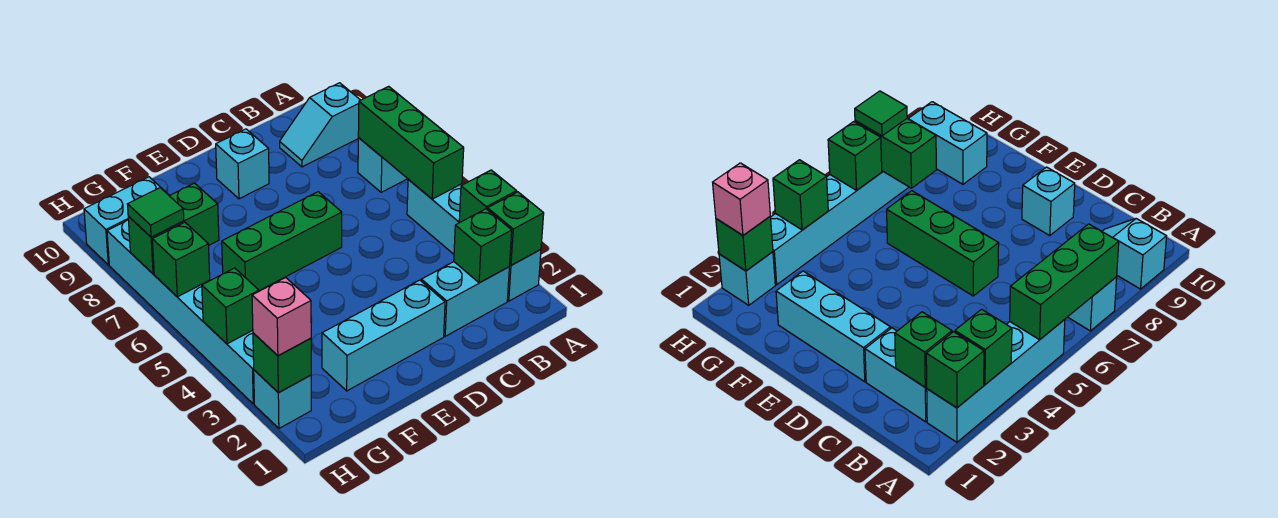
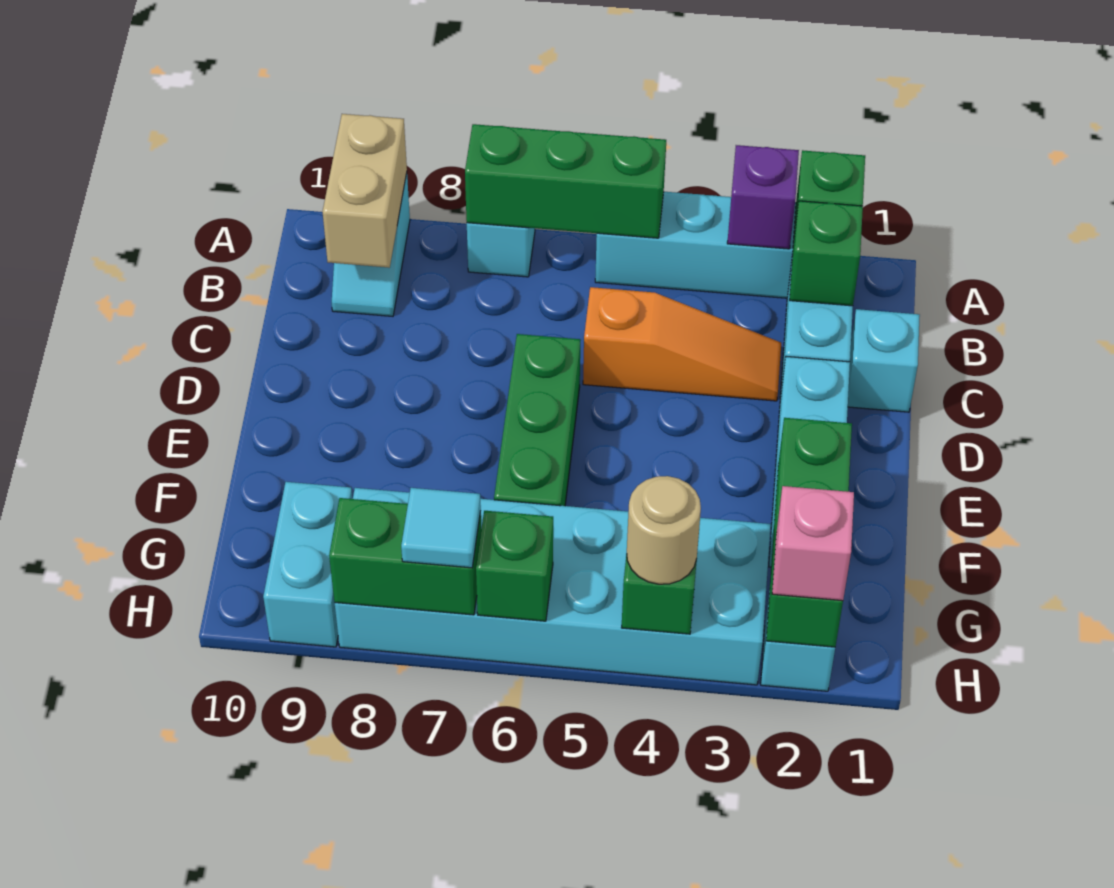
green brick A3 level 2 -> purple brick A3 level 2
none -> tan brick A9:B9 level 2
none -> orange slope C3:C5 level 1 top 5
cyan brick D9 level 1 -> cyan brick C1 level 1
green brick G7:H7 level 2 -> green brick H7:H8 level 2
green brick H2 level 2 -> green brick F2:H2 level 2
cyan brick H3:H8 level 1 -> cyan brick G3:H8 level 1
none -> tan round brick H4 level 3
green tile H7 level 3 -> cyan tile H7 level 3

